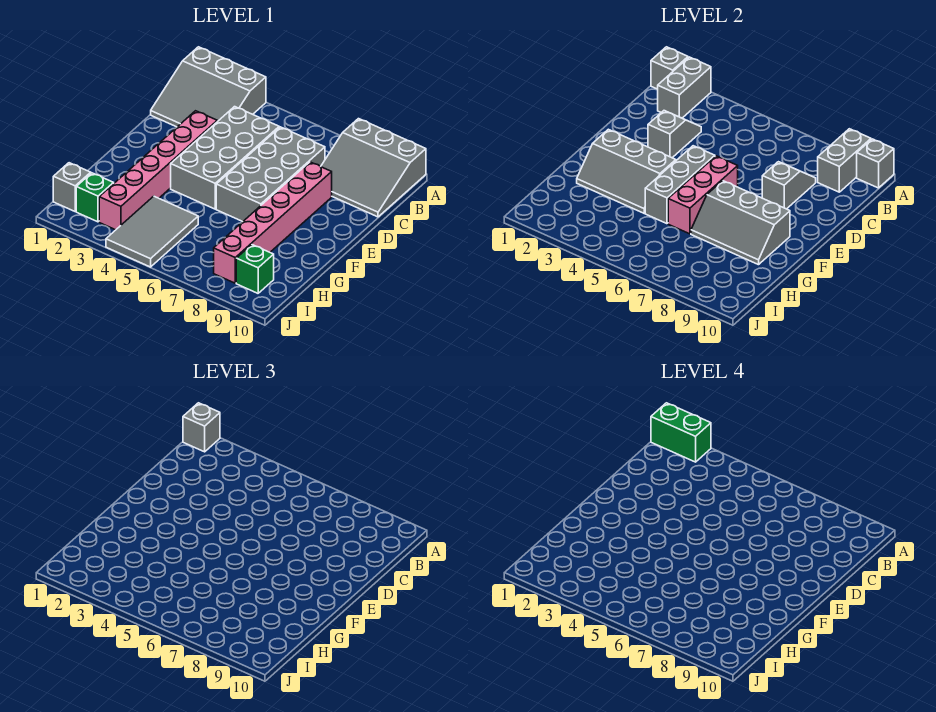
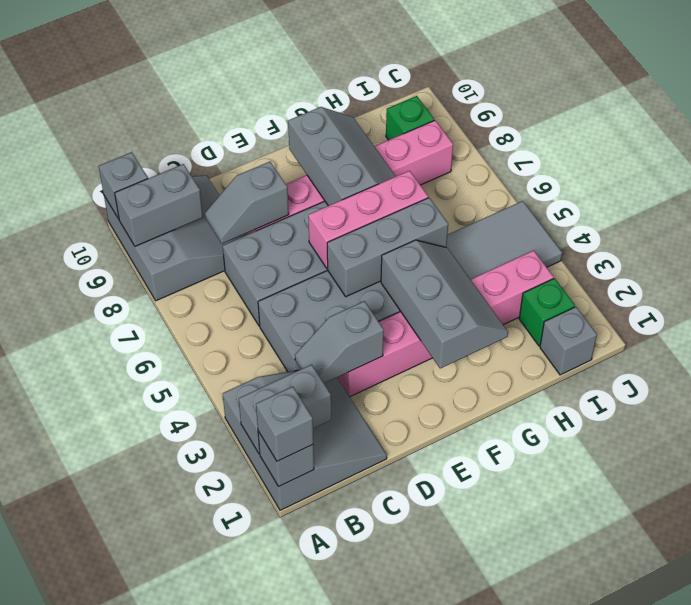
green brick A1:A2 level 4 -> none

